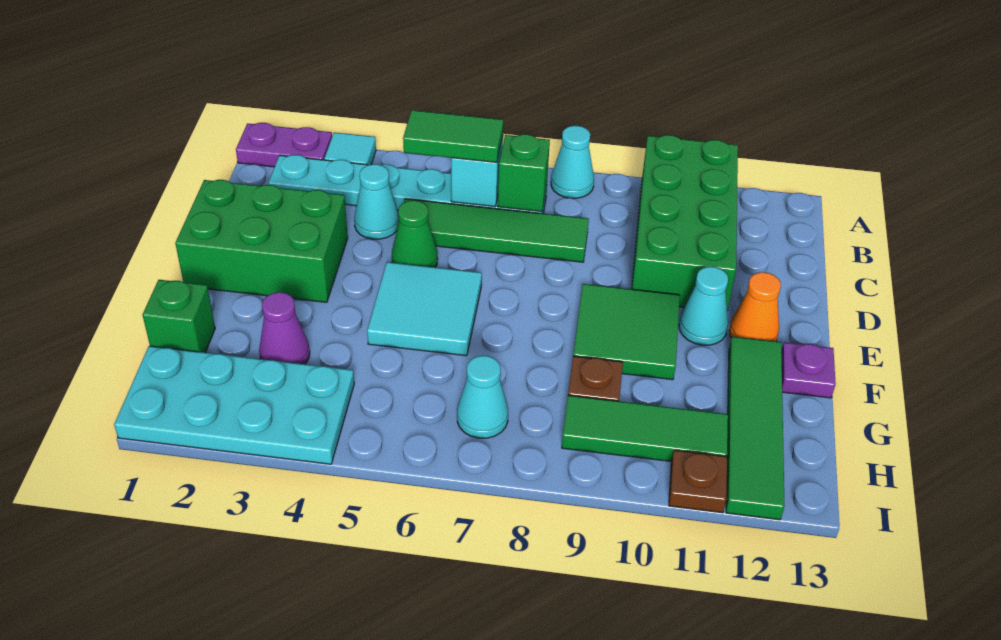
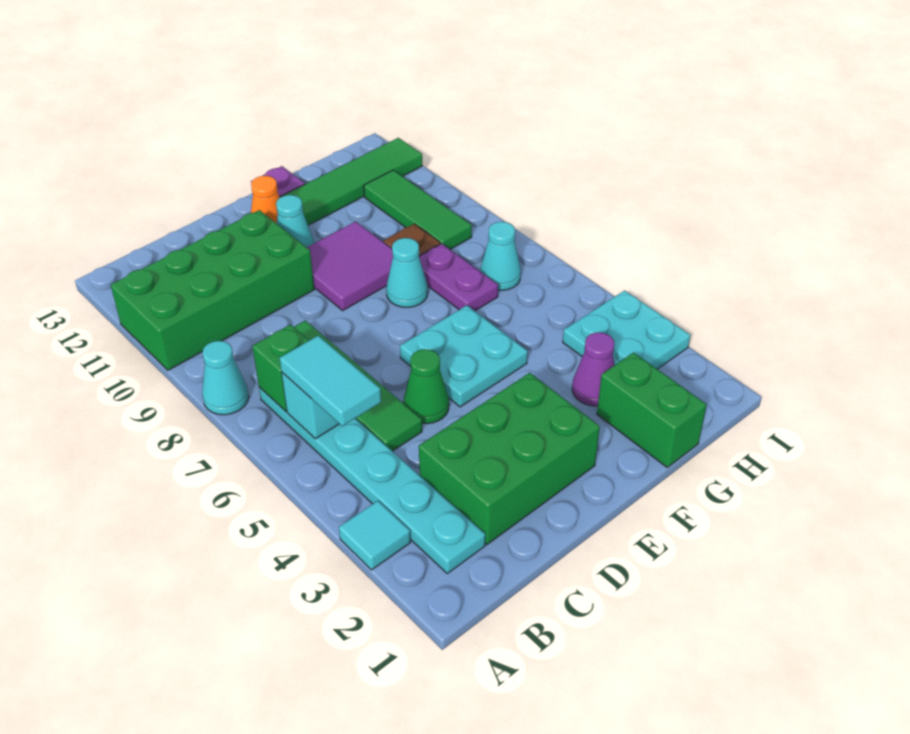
purple plate A1:A2 level 1 -> purple plate G7:G8 level 1
green tile B5:B6 level 3 -> cyan tile B5:B6 level 3
cyan cone C4 level 1 -> cyan cone F8 level 1
green brick D1:E3 level 1 -> green brick C2:E3 level 1
cyan tile E5:F6 level 1 -> cyan plate E5:F6 level 1
green tile E9:F10 level 1 -> purple tile E9:F10 level 1
green brick G1 level 1 -> green brick G1:G2 level 1
cyan plate H1:I4 level 1 -> cyan plate H3:I4 level 1
brown plate I11 level 1 -> none

